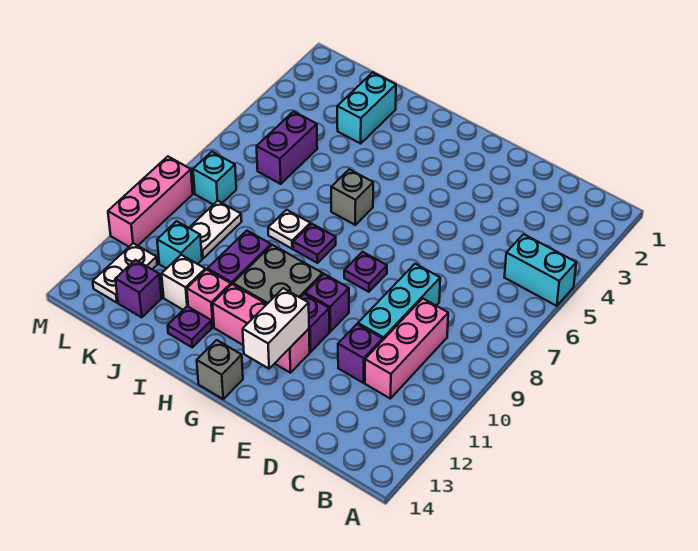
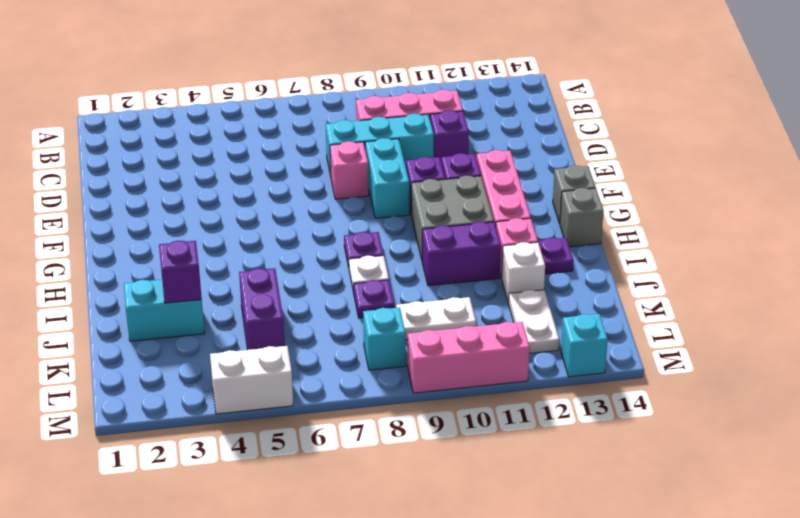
cyan brick A5:B5 level 1 -> cyan brick E9:F9 level 1
none -> pink brick E8 level 1
purple plate F8 level 1 -> purple plate J8 level 1
white brick F12:F13 level 2 -> white brick M4:M5 level 1
grey brick H6 level 1 -> grey brick H14 level 1
purple brick K5:K6 level 1 -> purple brick J5:K5 level 1
cyan brick K11 level 1 -> cyan brick M13 level 1
purple brick K13 level 1 -> purple brick J3 level 2
white plate L12:L13 level 1 -> white plate K12:L12 level 1

